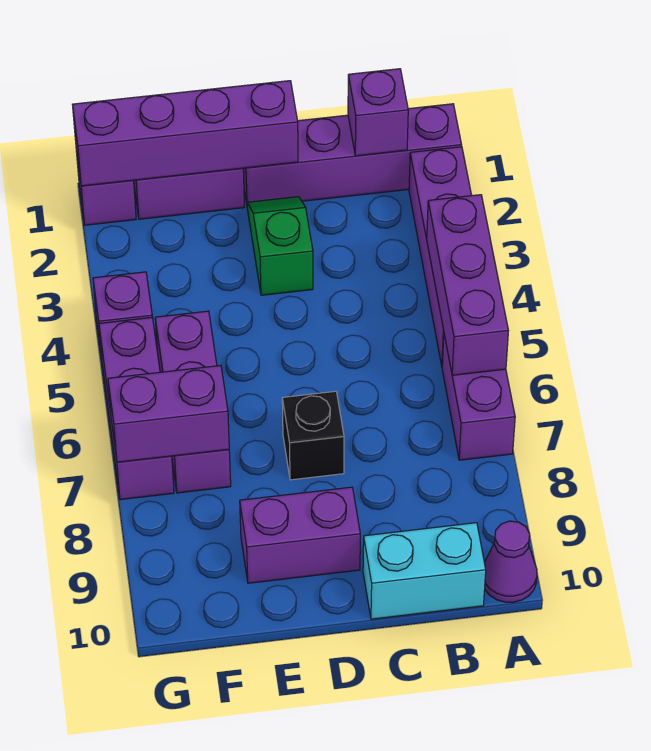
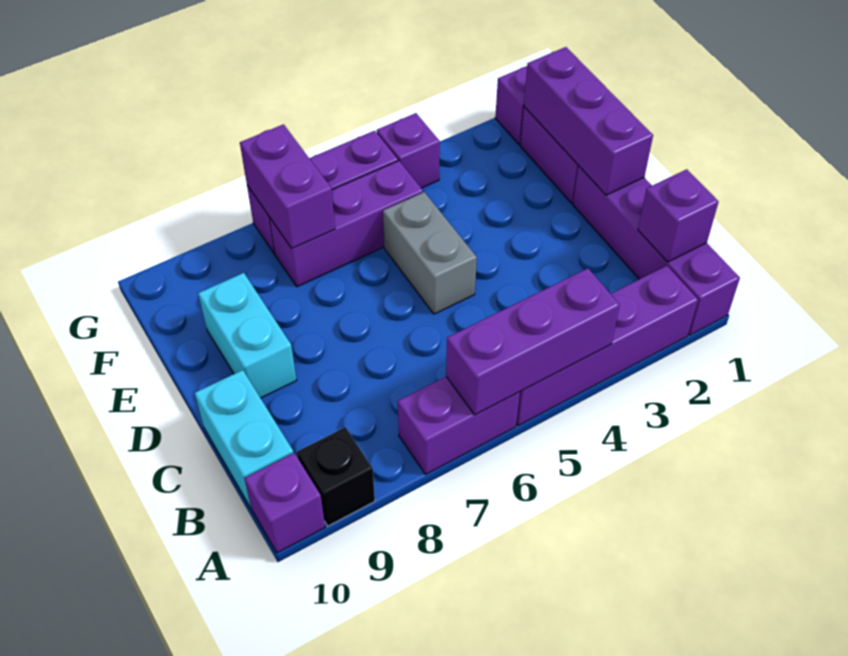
purple cone A10 level 1 -> purple brick A10 level 1
purple brick D1:G1 level 2 -> purple brick D1:F1 level 2
green slope D2:D3 level 1 top 3 -> none
none -> grey brick D5:E5 level 1
black brick D7 level 1 -> black brick A9 level 1
purple brick D9:E9 level 1 -> cyan brick D9:E9 level 1

